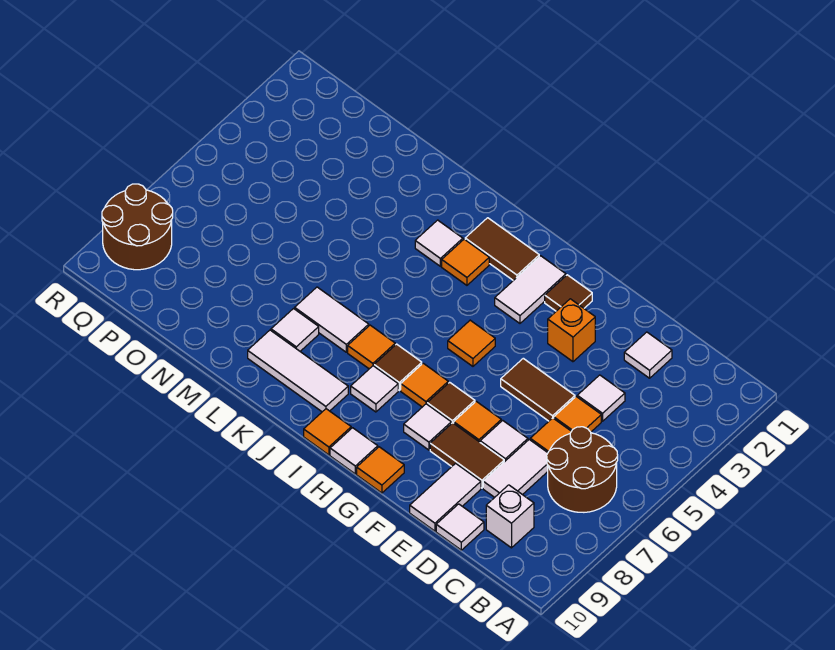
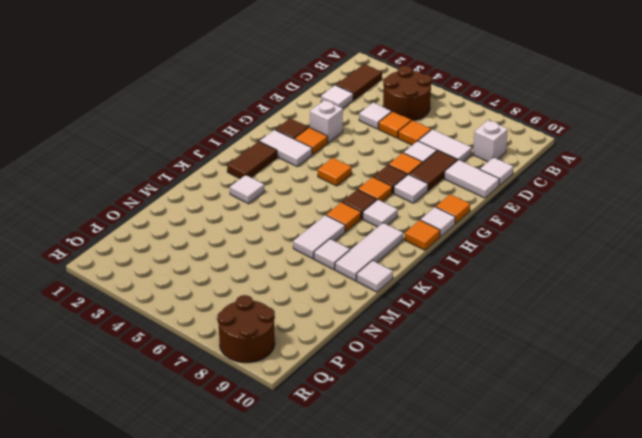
brown round brick B6:C7 level 1 -> brown round brick B4:C5 level 1
brown tile E5:F5 level 1 -> brown tile B2:C2 level 1
orange brick F3 level 1 -> white brick F3 level 1
orange tile J3 level 1 -> orange tile G3 level 1
none -> white tile L10 level 1

